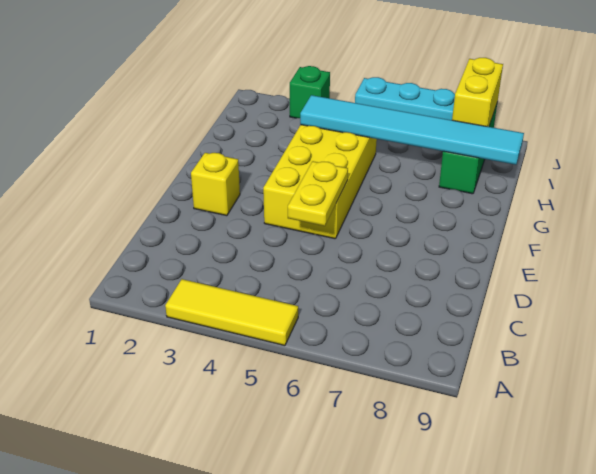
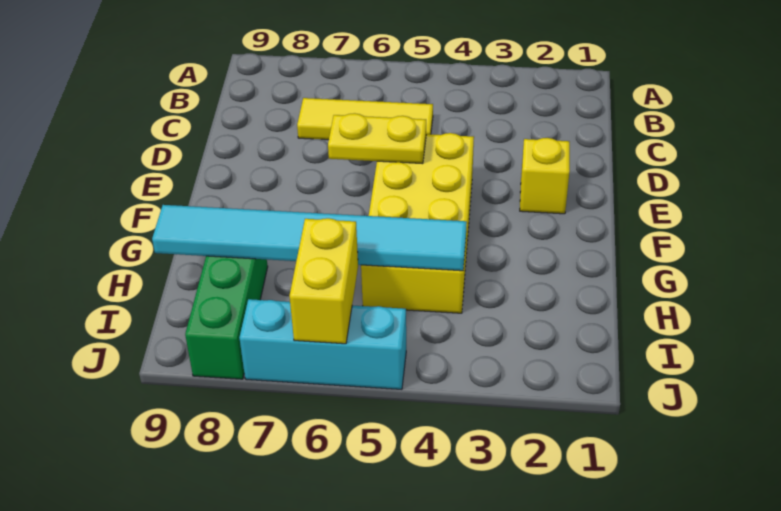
yellow tile A3:A5 level 1 -> yellow tile C5:C7 level 1
yellow plate D5:E5 level 2 -> yellow plate E5:E6 level 2
yellow brick I8:J8 level 2 -> yellow brick I6:J6 level 2
green brick J3 level 1 -> none

